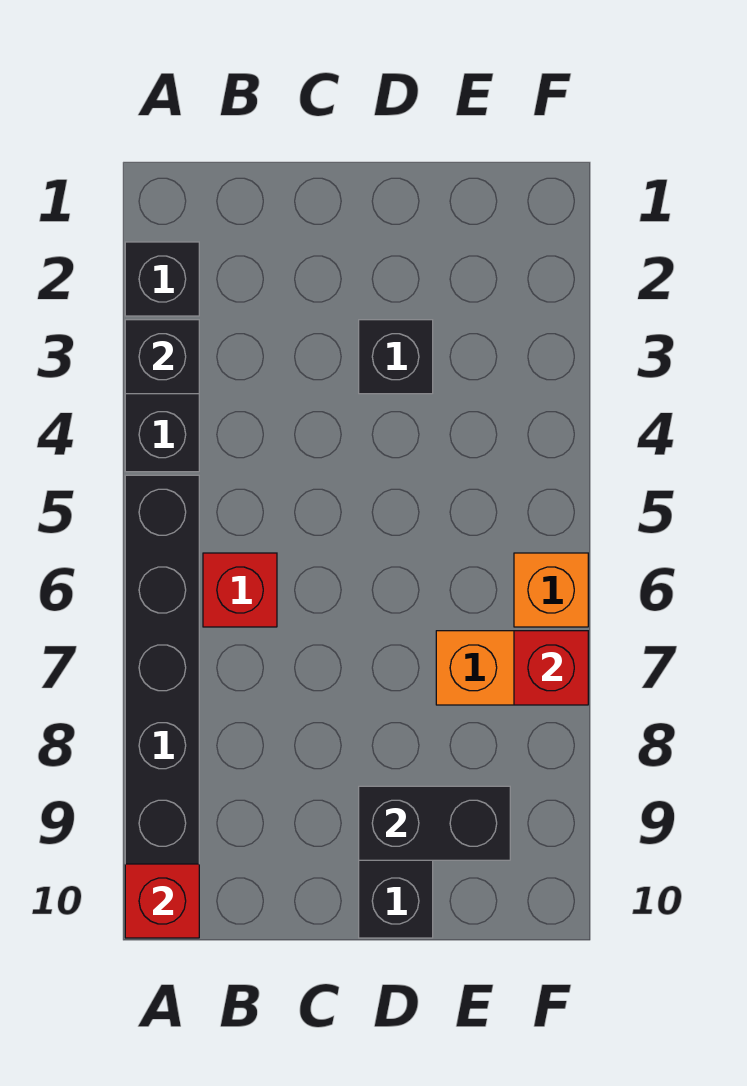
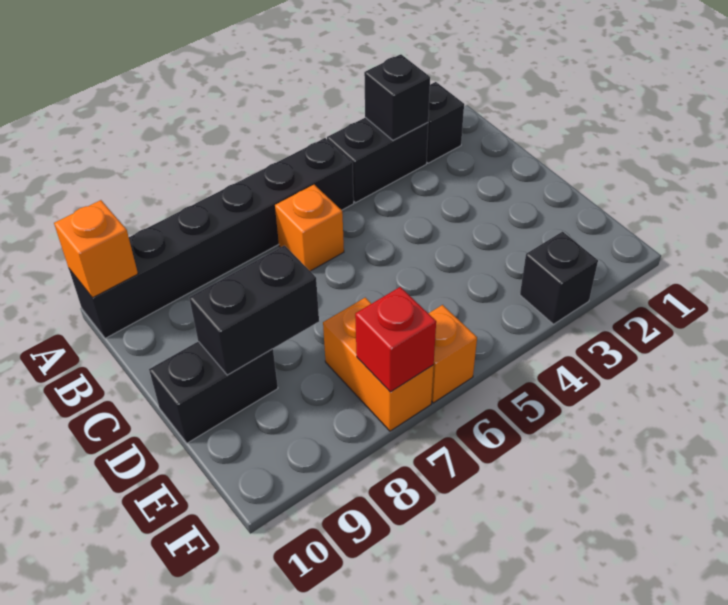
red brick A10 level 2 -> orange brick A10 level 2
red brick B6 level 1 -> orange brick B6 level 1
black brick D3 level 1 -> black brick F3 level 1
black brick D9:E9 level 2 -> black brick D8:D9 level 2

